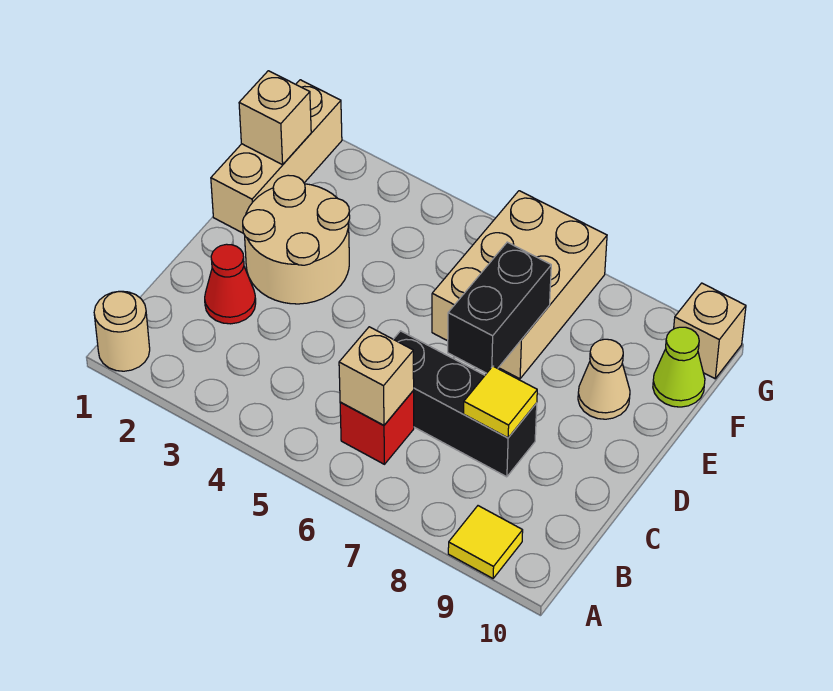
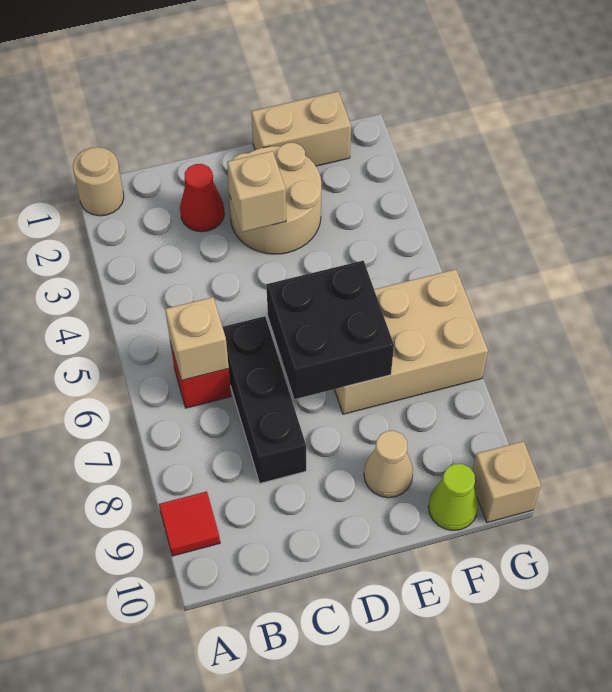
yellow tile A9 level 1 -> red tile A9 level 1
yellow tile C8 level 2 -> none
black brick D7:E7 level 2 -> black brick D6:E7 level 2
tan brick E1:G1 level 1 -> tan brick E1:F1 level 1
tan brick F1 level 2 -> tan brick D3 level 2

